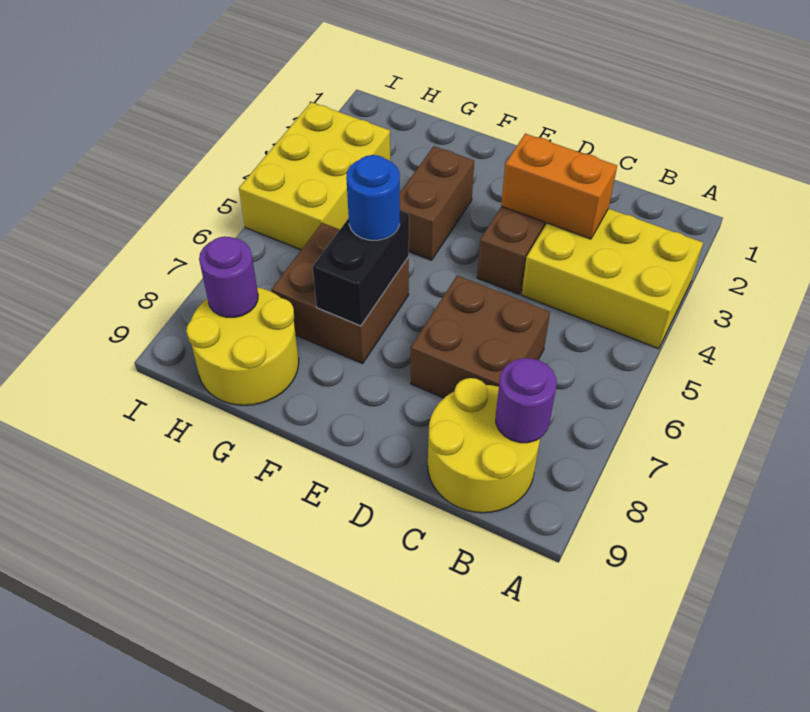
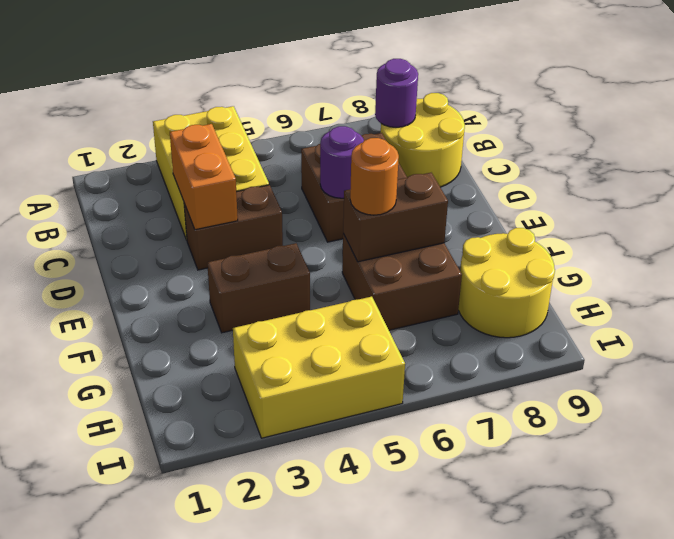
black brick F6:F7 level 2 -> brown brick F6:F7 level 2
blue round brick F6 level 3 -> orange round brick F6 level 3
purple round brick H8 level 2 -> purple round brick D6 level 2

